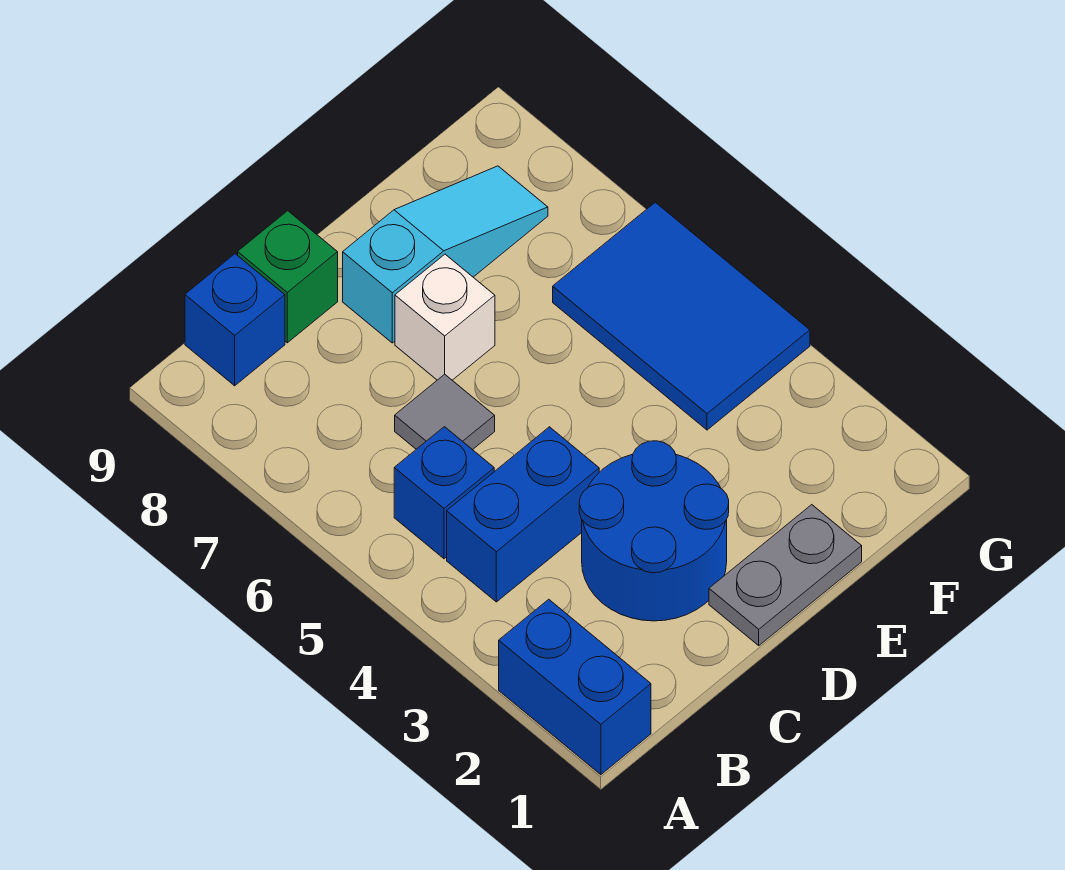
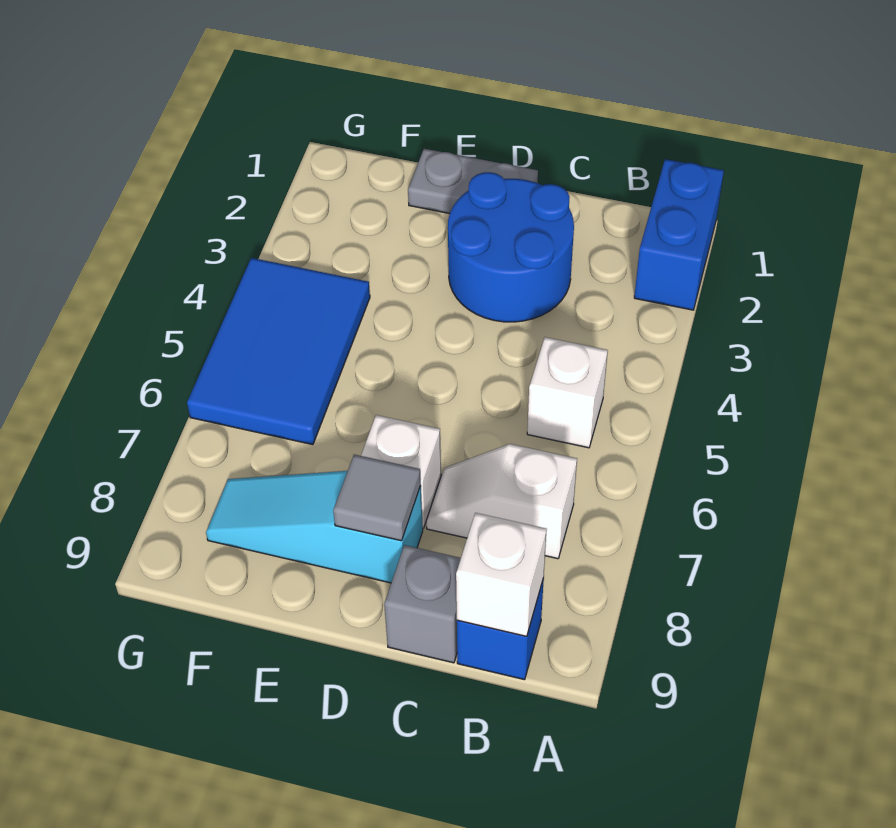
blue brick B4:C4 level 1 -> none
blue brick B5 level 1 -> white brick B5 level 1
none -> white slope B7:C7 level 1 top B
none -> white brick B9 level 2
grey tile C6 level 1 -> grey tile D8 level 2
green brick C9 level 1 -> grey brick C9 level 1

